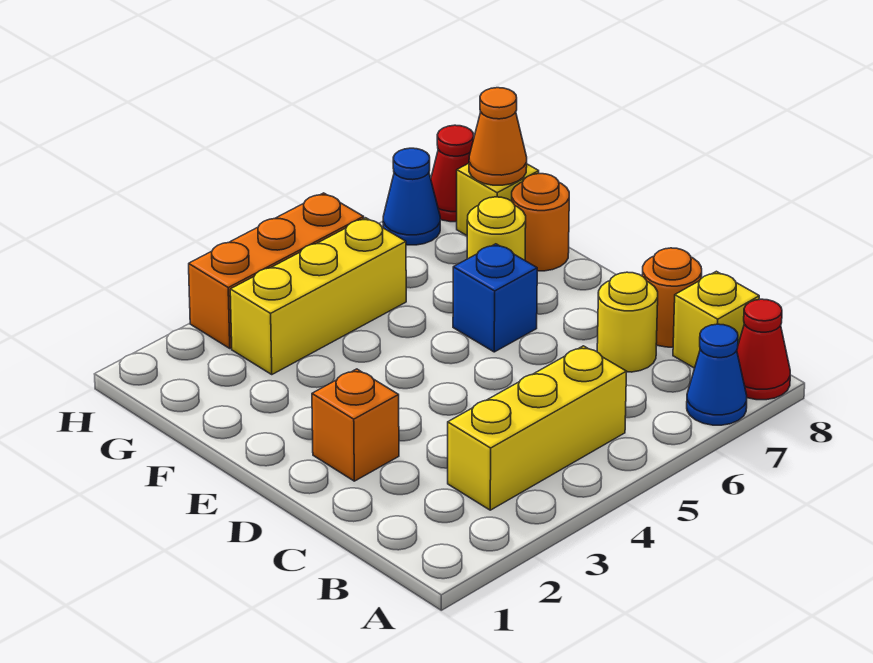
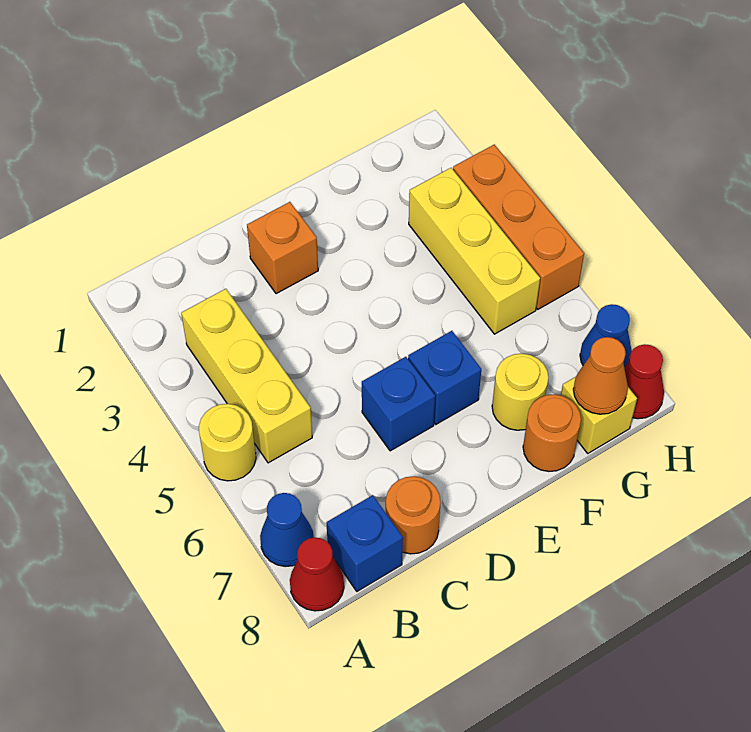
yellow brick B8 level 1 -> blue brick B8 level 1
yellow round brick C7 level 1 -> yellow round brick A5 level 1
none -> blue brick D6 level 1

